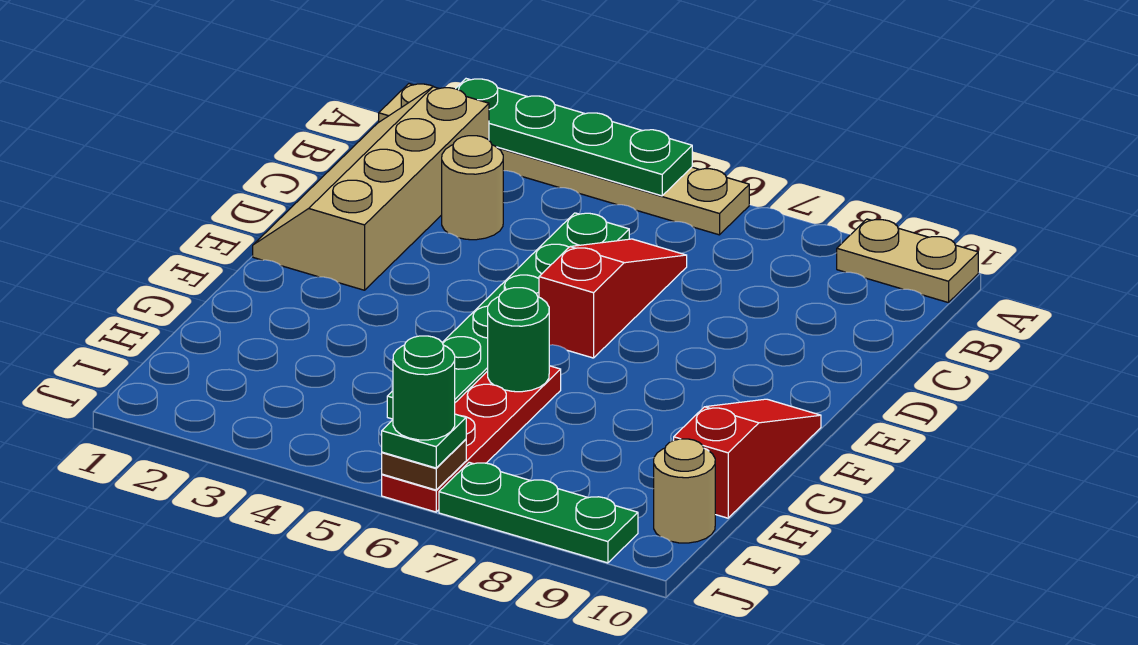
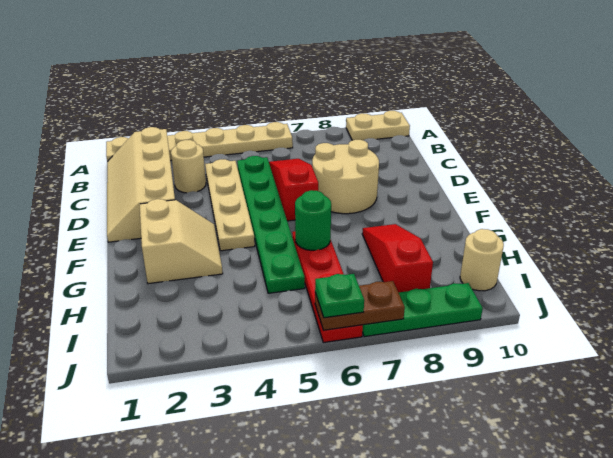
green plate A2:A5 level 2 -> none
none -> tan plate C4:F4 level 1
none -> tan round brick D7:E8 level 1
none -> tan slope F2:G3 level 1 top 2
red slope F10:H10 level 1 top H -> red slope G8:I8 level 1 top I
brown plate J6 level 2 -> brown plate J6:J7 level 2
green round brick J6 level 4 -> none

